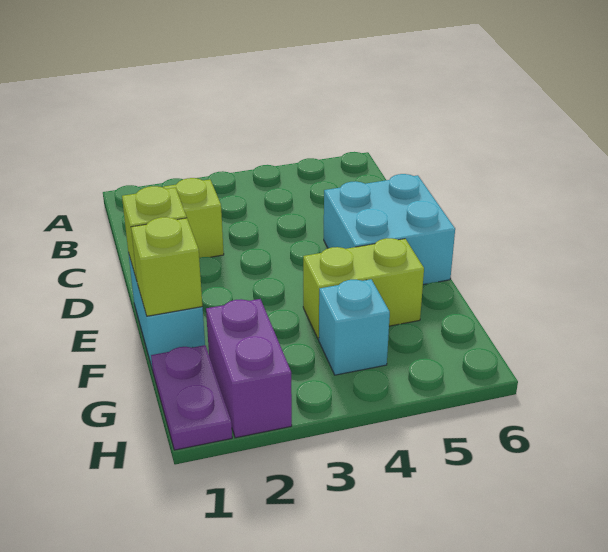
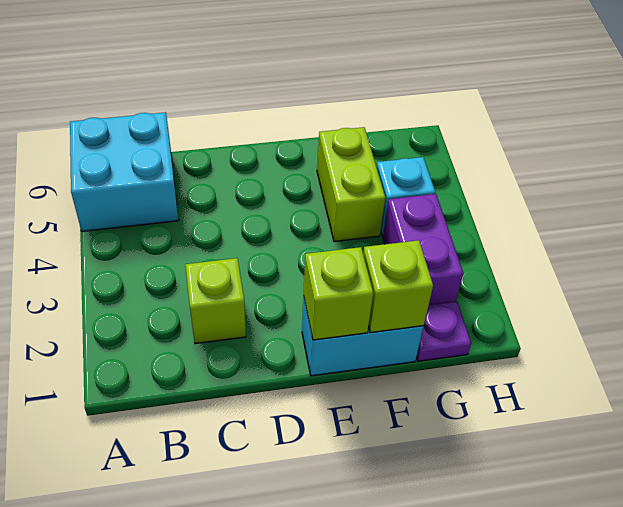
cyan brick D5:E6 level 1 -> cyan brick A5:B6 level 1
purple plate G1:H1 level 1 -> purple plate G1 level 1
purple brick G2:H2 level 1 -> purple brick G2:G3 level 1

